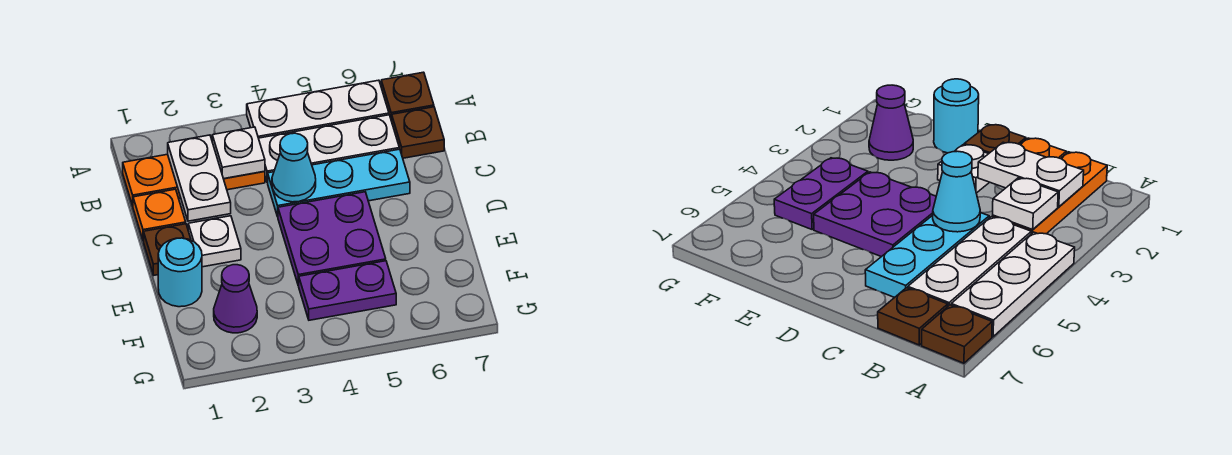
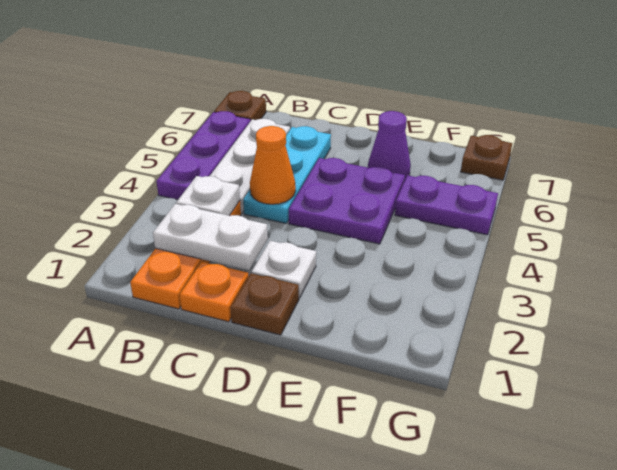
white plate A4:A6 level 1 -> purple plate A4:A6 level 1
brown plate B7 level 1 -> brown plate G7 level 1
cyan cone C4 level 2 -> orange cone C4 level 2
cyan round brick E1 level 1 -> none
purple cone F2 level 1 -> purple cone E6 level 1
purple plate F4:F5 level 1 -> purple plate F5:G5 level 1

